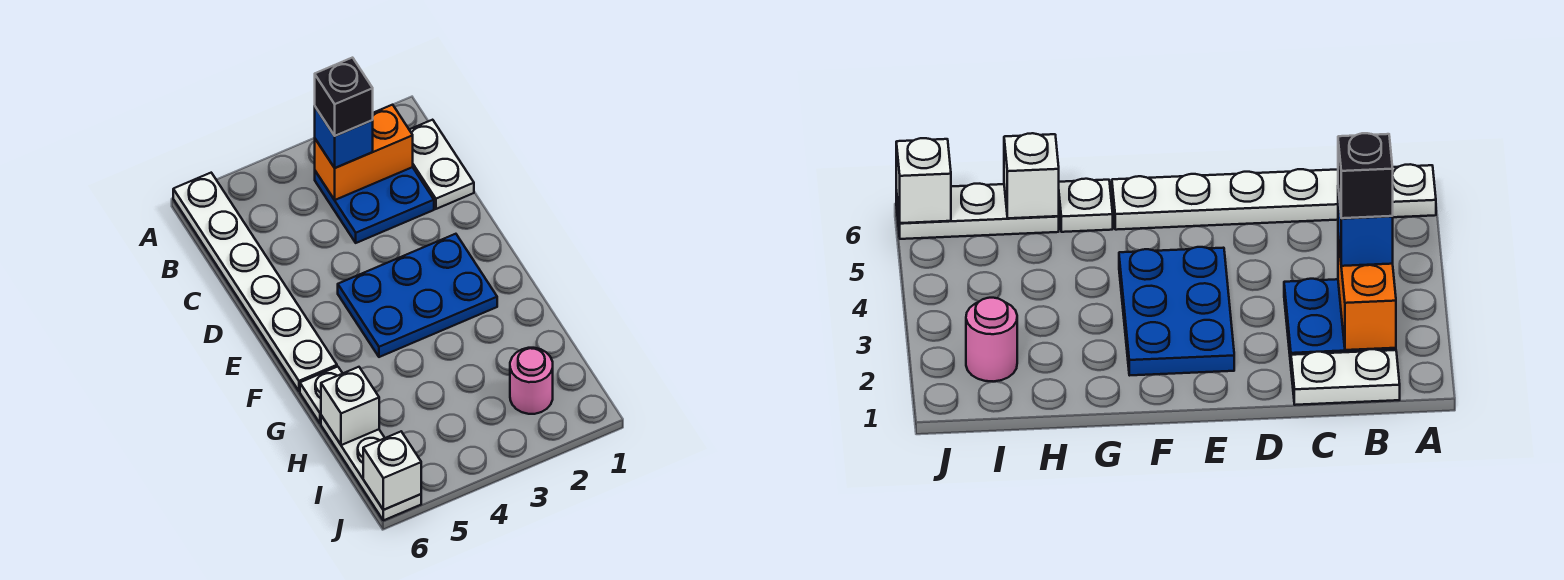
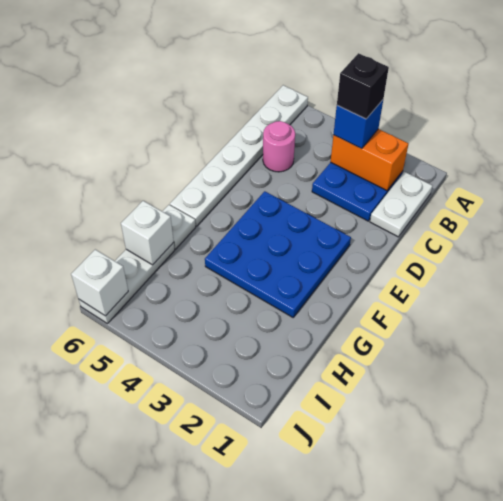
blue plate E2:F4 level 1 -> blue plate E2:G4 level 1
pink round brick I2 level 1 -> pink round brick C5 level 1

